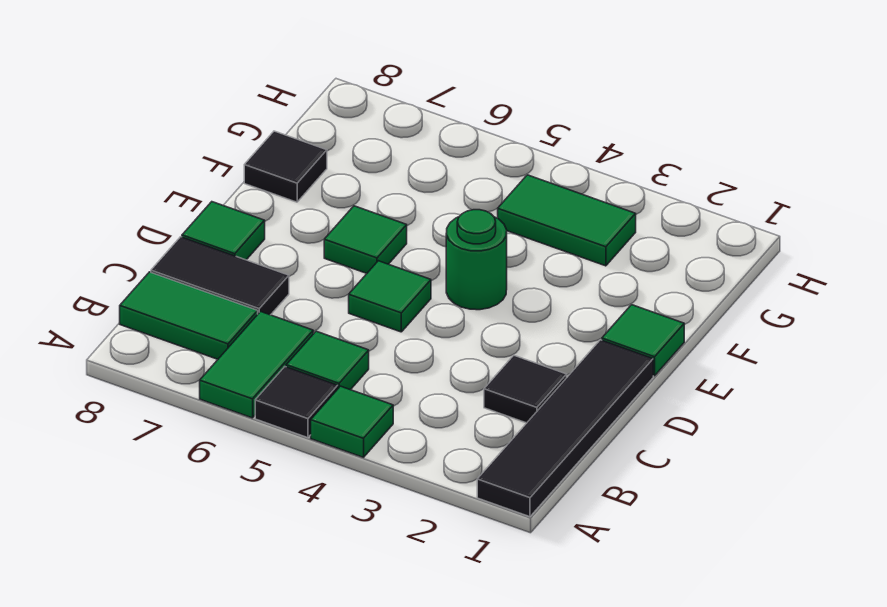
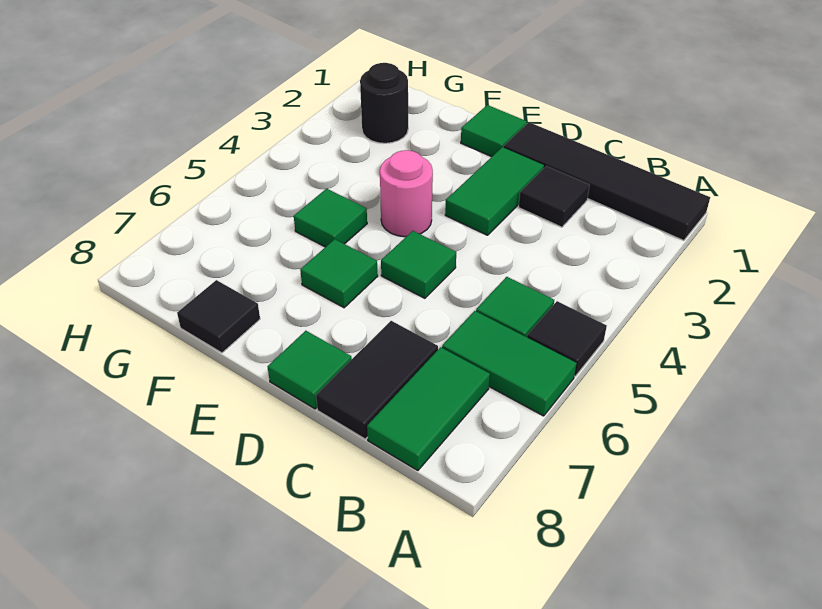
green tile A4 level 1 -> green tile F5 level 1
green round brick E4 level 1 -> pink round brick E4 level 1
none -> black round brick G2 level 1
green tile G3:G4 level 1 -> green tile D2:D3 level 1

